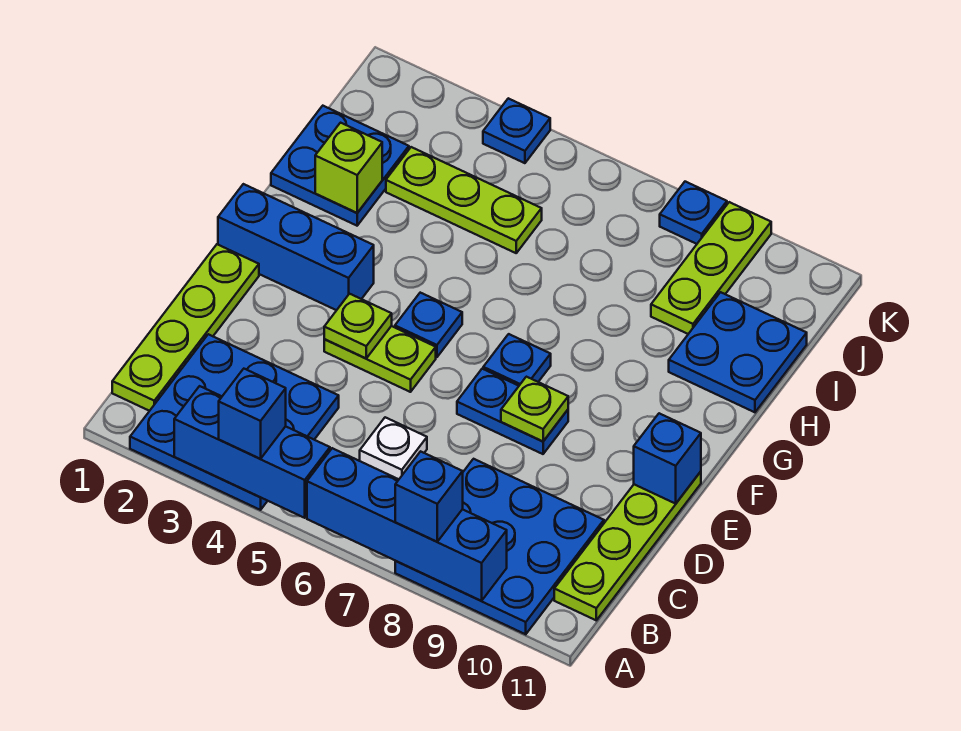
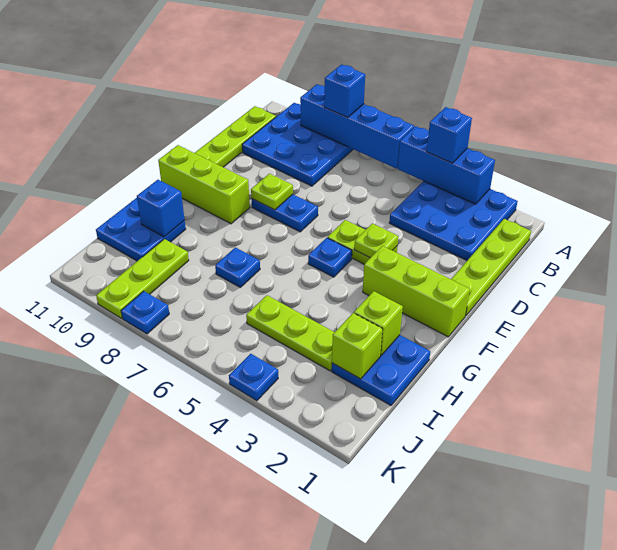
white plate C6 level 1 -> none
blue brick E11 level 2 -> blue brick H10 level 2
blue brick F1:F3 level 1 -> lime brick F1:F3 level 1
blue plate F7 level 1 -> blue plate H7 level 1
none -> lime brick F9:F11 level 1
none -> lime brick I2 level 2

